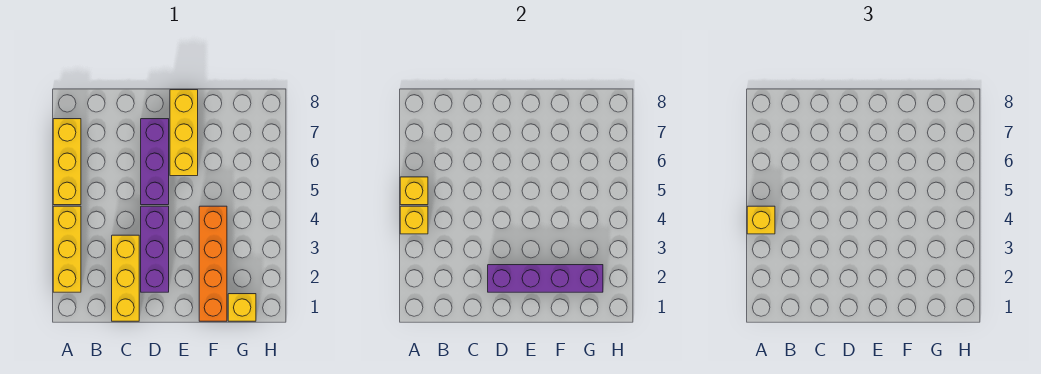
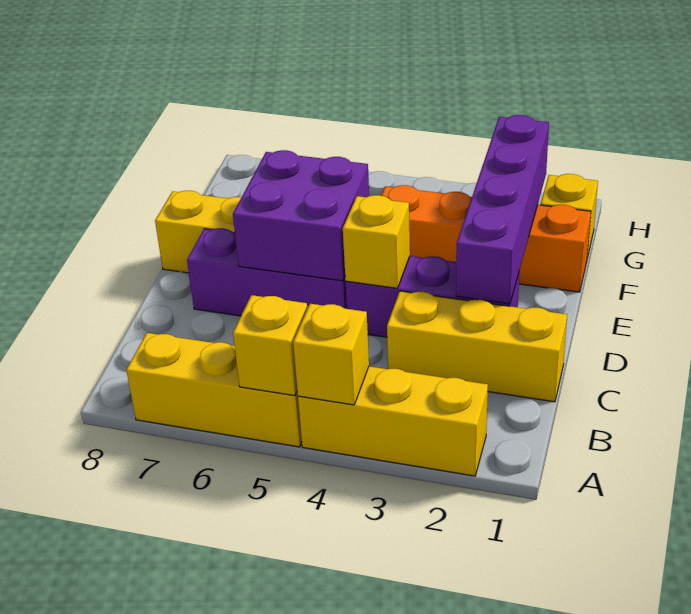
yellow brick A4 level 3 -> yellow brick D4 level 2
none -> purple brick D5:E6 level 2

